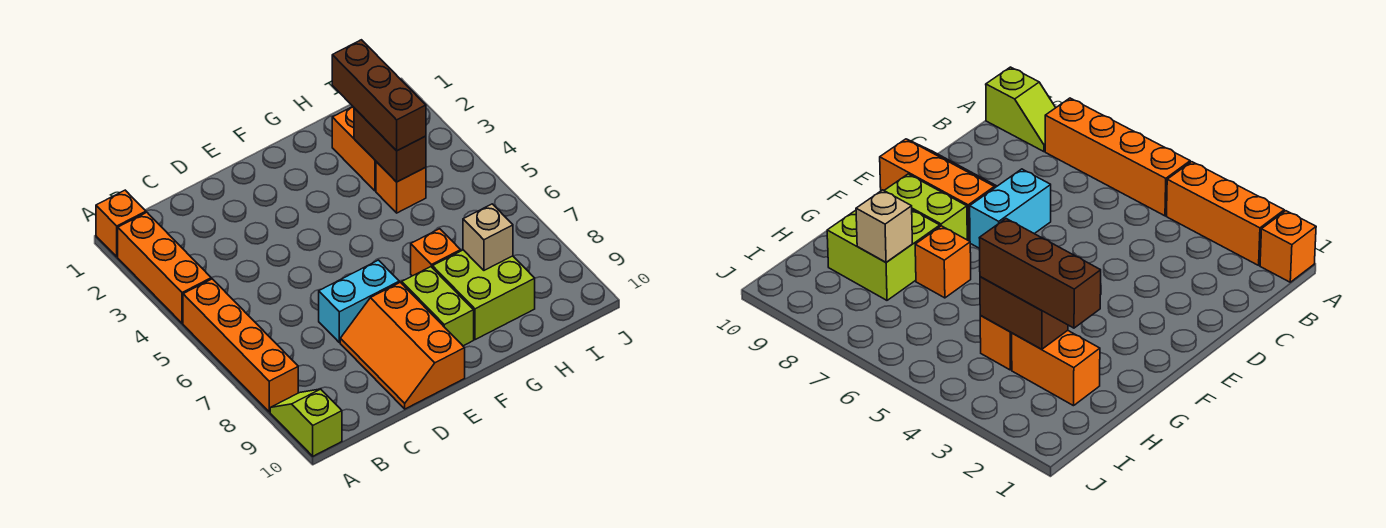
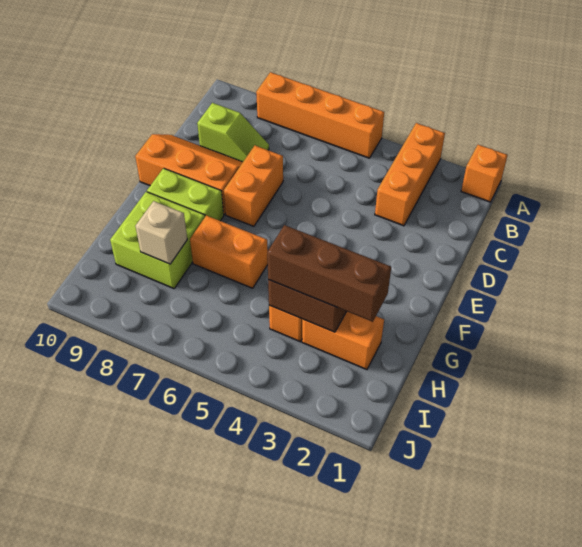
orange brick A2:A4 level 1 -> orange brick A3:C3 level 1
lime slope A9:A10 level 1 top 10 -> lime slope C8:C9 level 1 top 9
cyan brick D7:E7 level 1 -> orange brick D7:E7 level 1
orange brick G7 level 1 -> orange brick G6:G7 level 1

